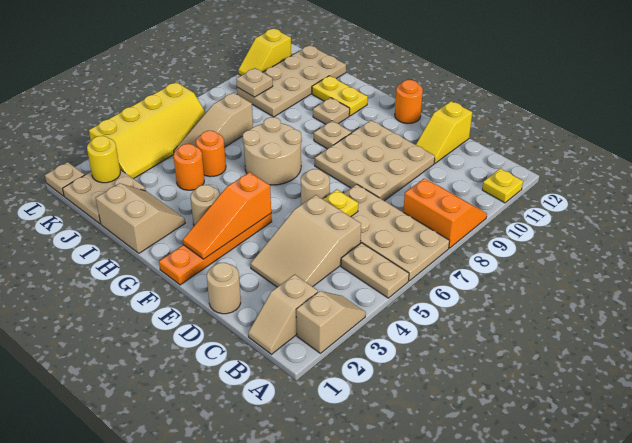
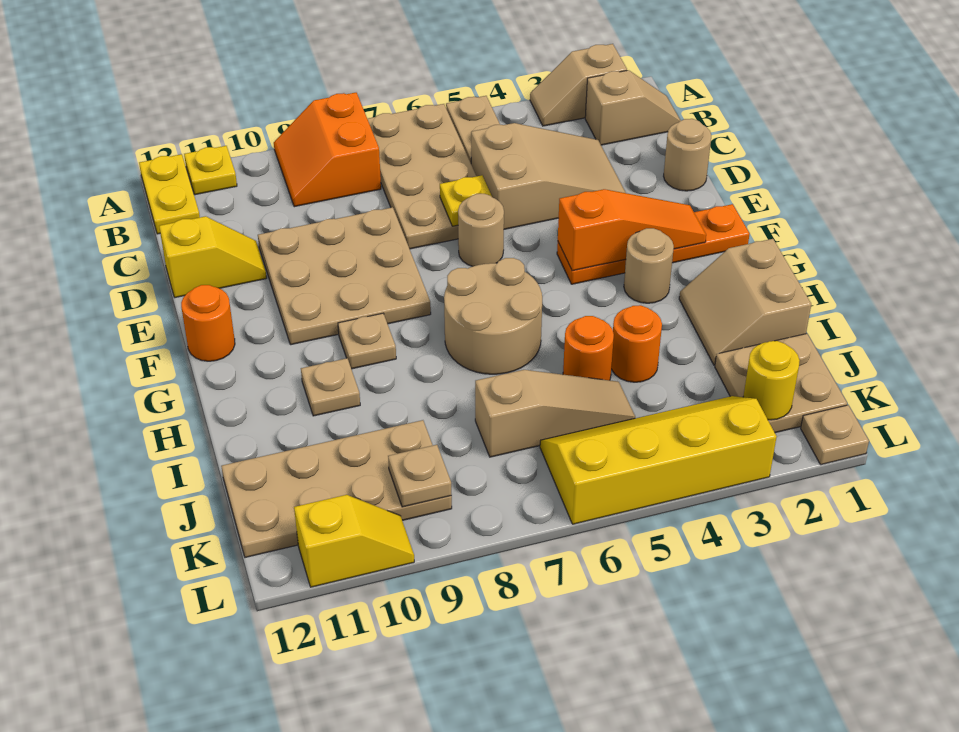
yellow plate H11:I11 level 1 -> yellow plate A12:B12 level 1

